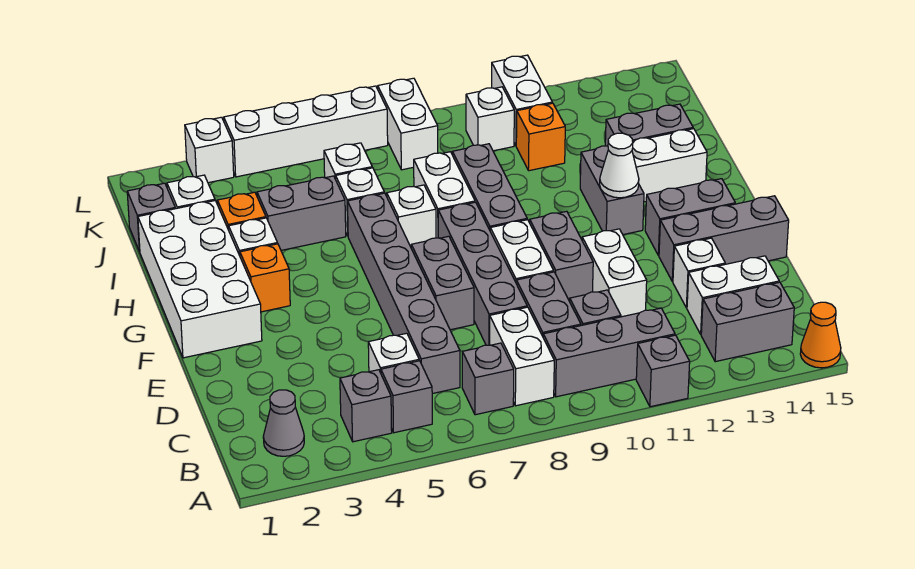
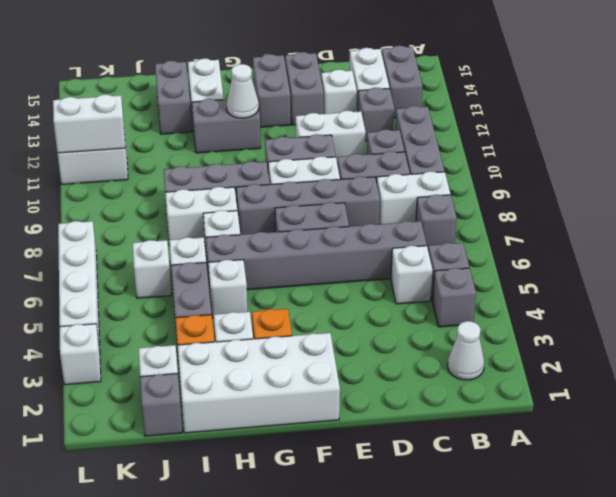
grey brick A11 level 1 -> grey brick C12 level 1
orange cone A15 level 1 -> none
grey cone B2 level 1 -> white cone B2 level 1
grey brick E13:E15 level 1 -> grey brick E13:E14 level 1
orange brick J11 level 1 -> none
white brick K8:L8 level 1 -> white brick K11:L11 level 2
white brick K10 level 1 -> white brick H5 level 1

